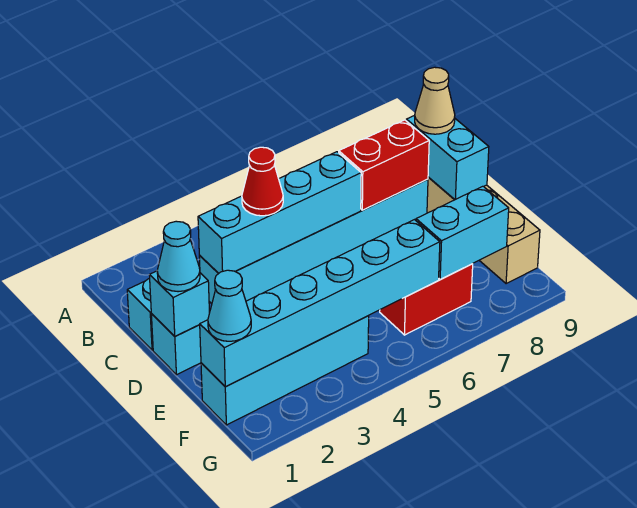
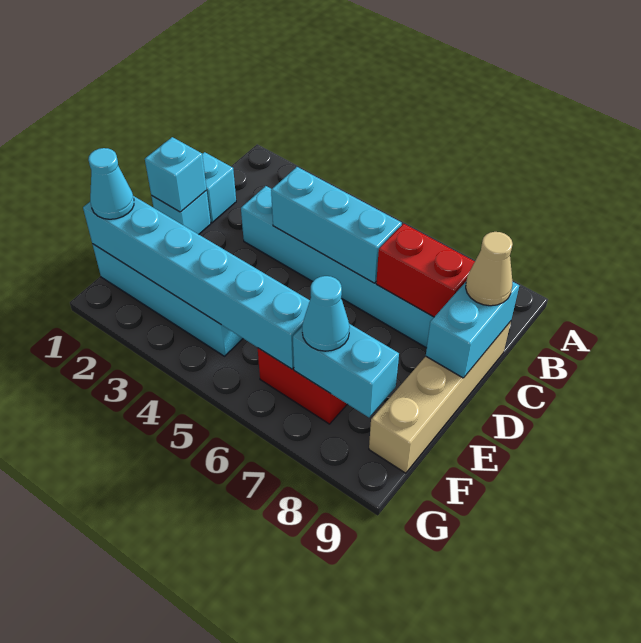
cyan brick C3:C6 level 2 -> cyan brick C4:C6 level 2
red cone C4 level 3 -> none
cyan cone D1 level 3 -> cyan cone F7 level 3

